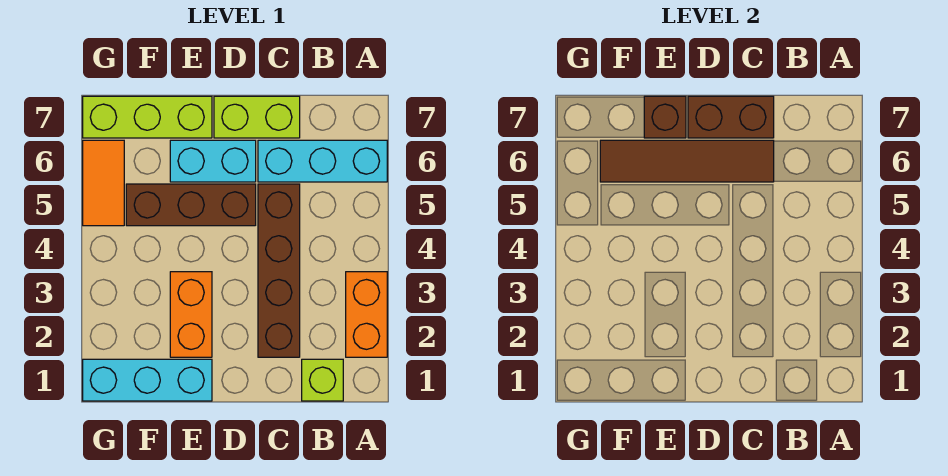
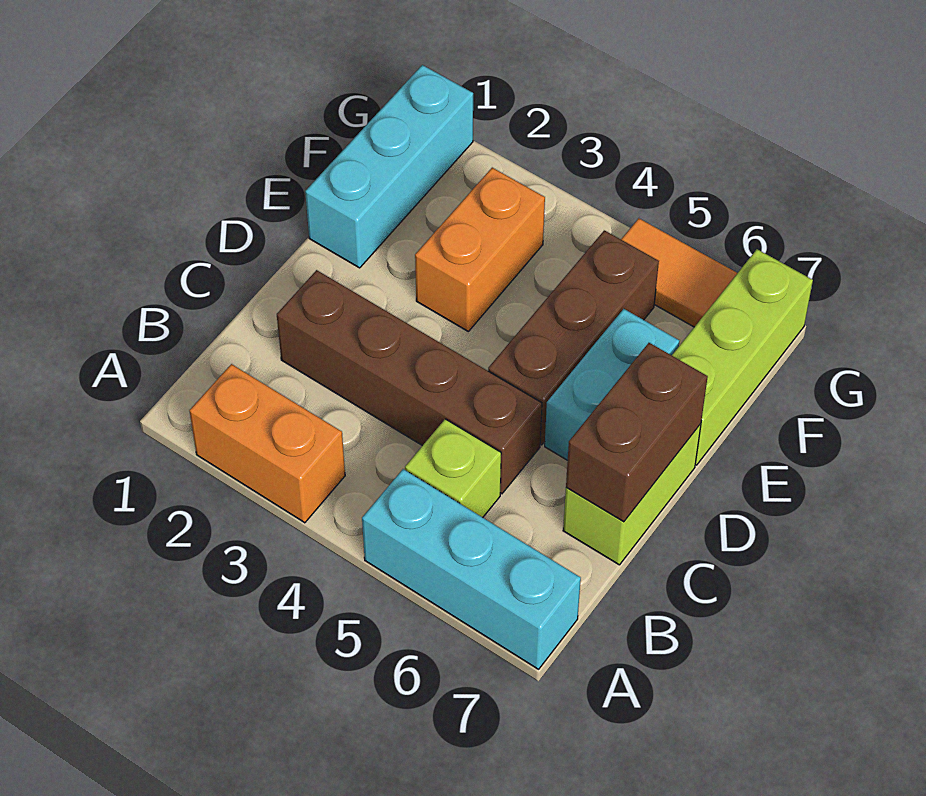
cyan brick A6:C6 level 1 -> cyan brick A5:A7 level 1
lime brick B1 level 1 -> lime brick B5 level 1
brown tile C6:F6 level 2 -> none
orange brick E2:E3 level 1 -> orange brick E3:F3 level 1
brown brick E7 level 2 -> none

